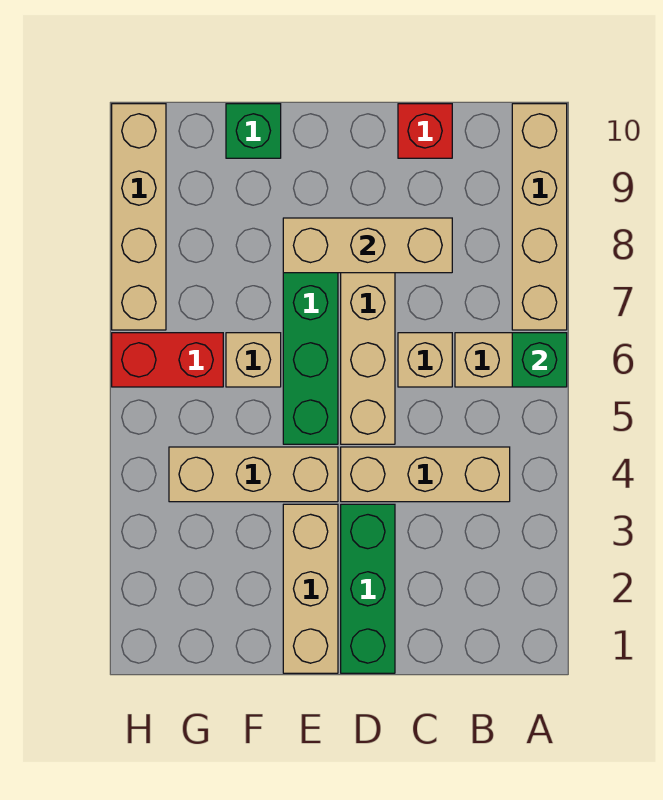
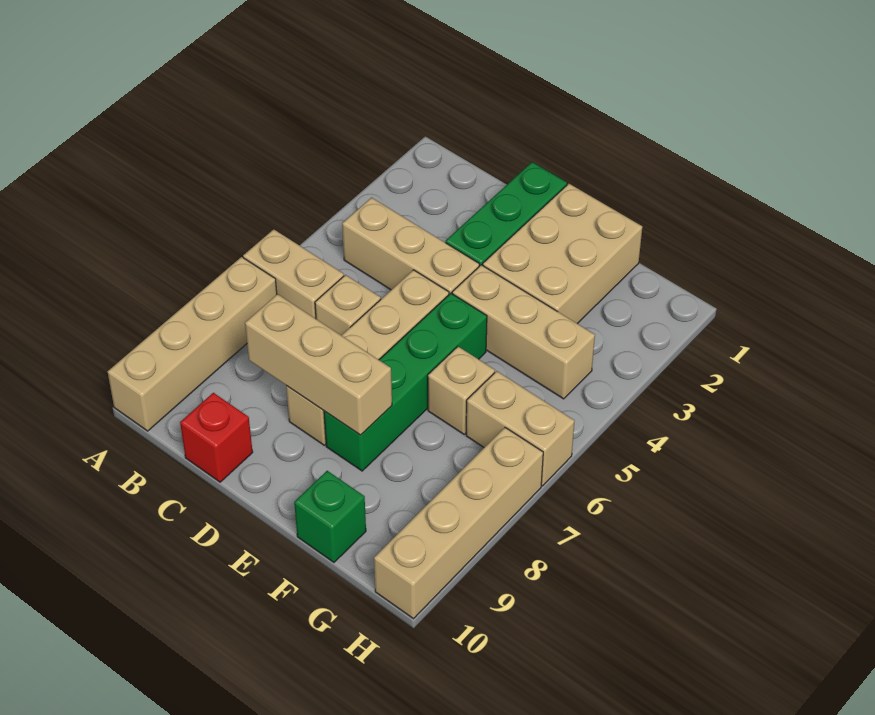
green brick A6 level 2 -> none
tan brick E1:E3 level 1 -> tan brick E1:F3 level 1
red brick G6:H6 level 1 -> tan brick G6:H6 level 1

